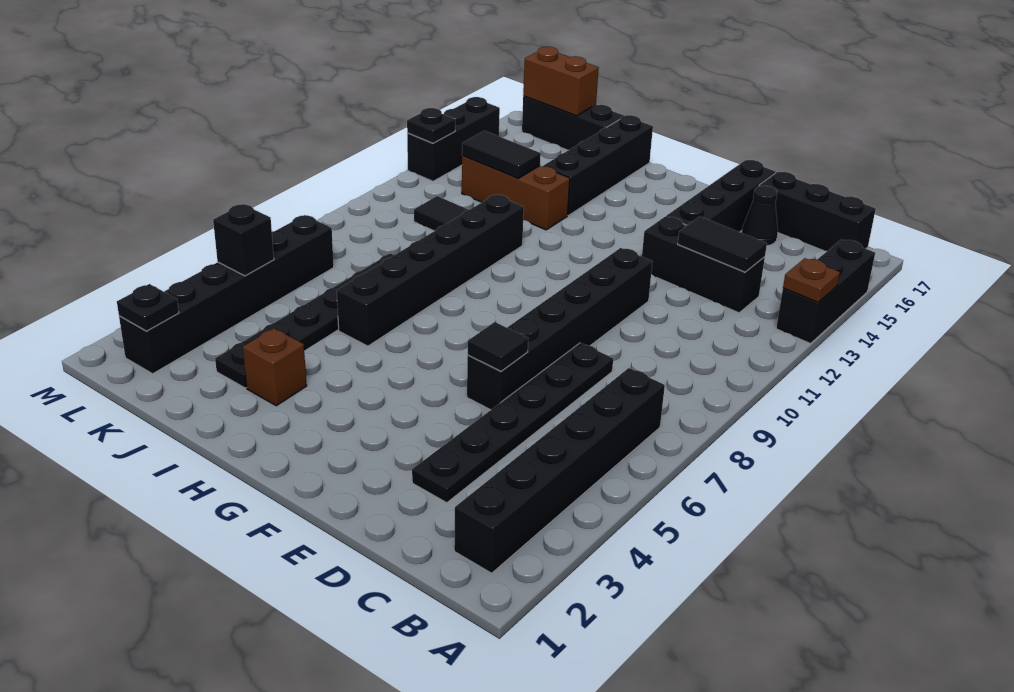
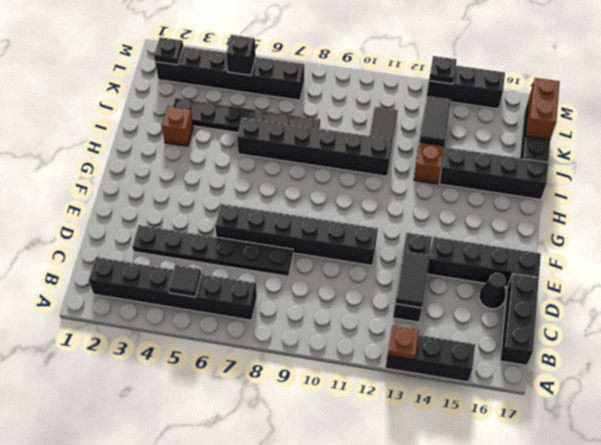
black tile E6 level 2 -> black tile B5 level 2

